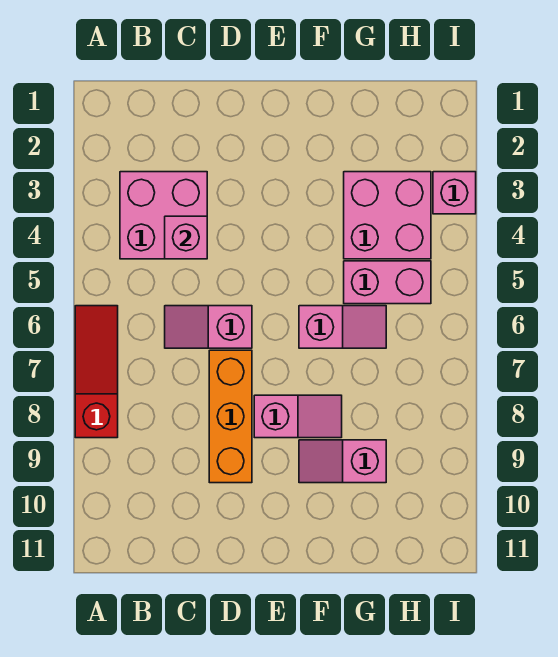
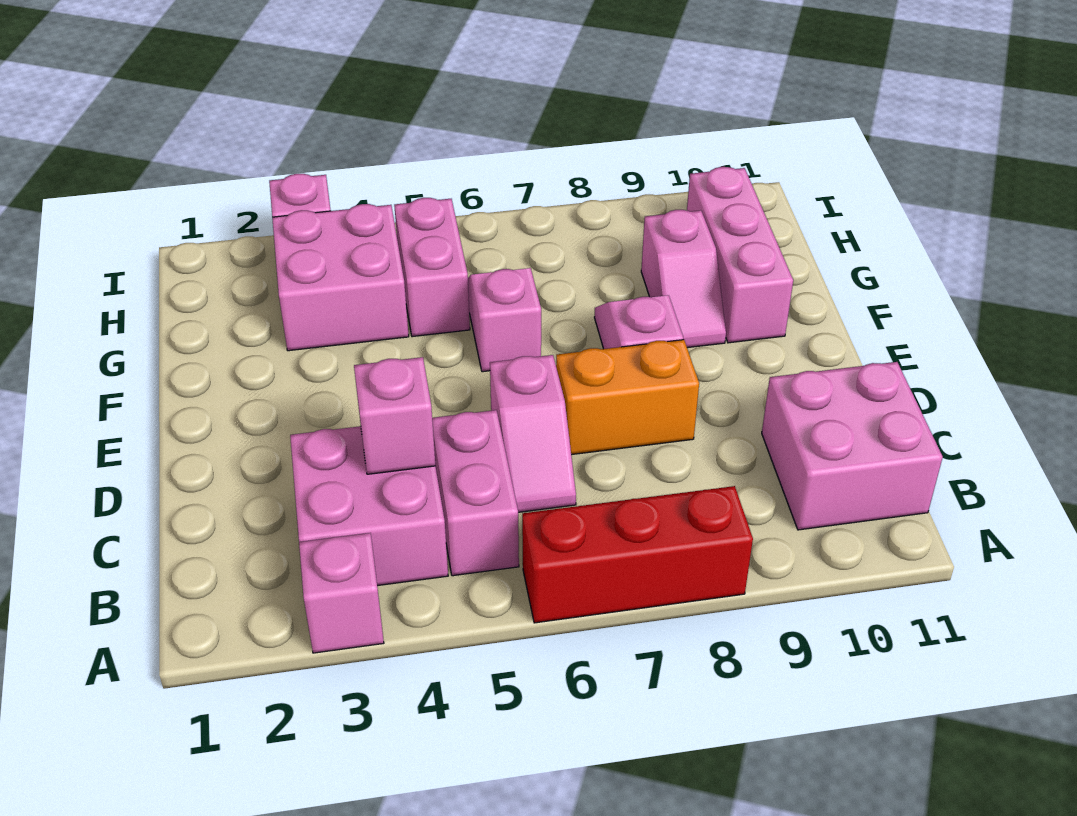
none -> pink brick A3 level 1
red slope A6:A8 level 1 top 8 -> red brick A6:A8 level 1
none -> pink brick B5:C5 level 1
none -> pink brick B10:C11 level 1
orange brick D7:D9 level 1 -> orange brick D7:D8 level 1
none -> pink brick F10:H10 level 1

